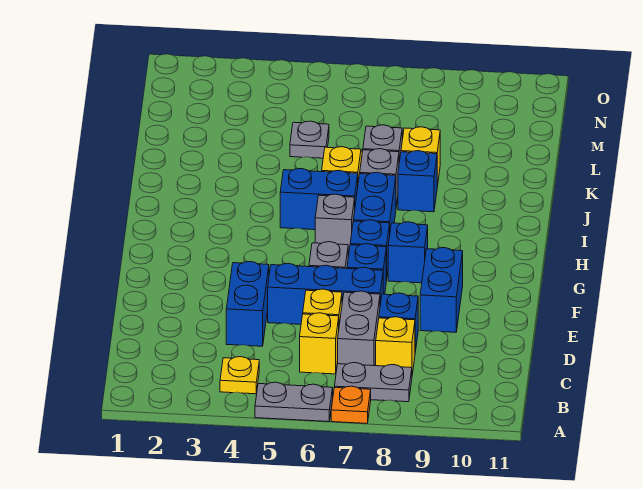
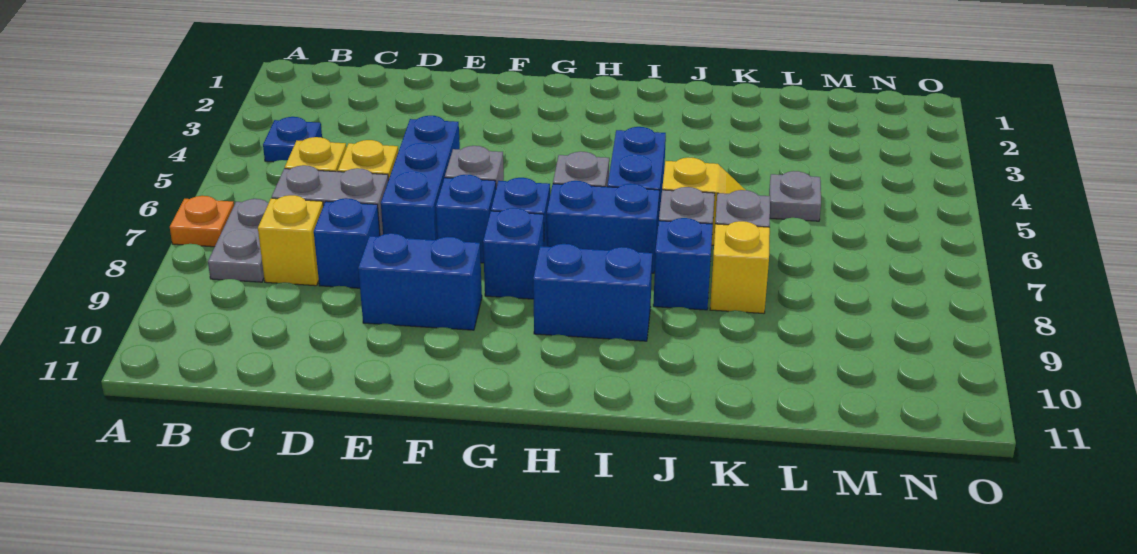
grey plate A5:A6 level 1 -> none
yellow plate B4 level 1 -> blue plate B4 level 1
blue brick D4:E4 level 1 -> blue brick H9:I9 level 1

